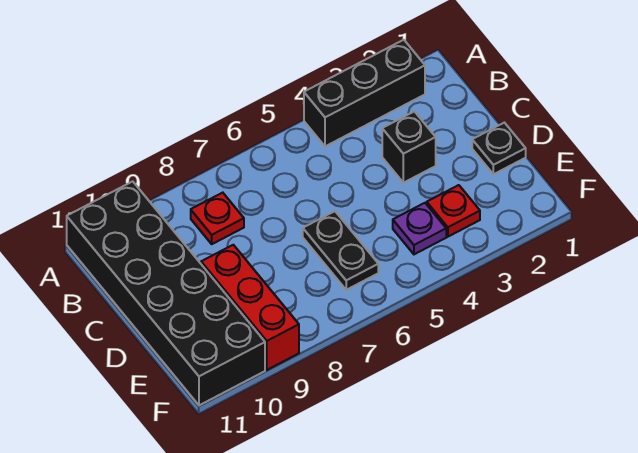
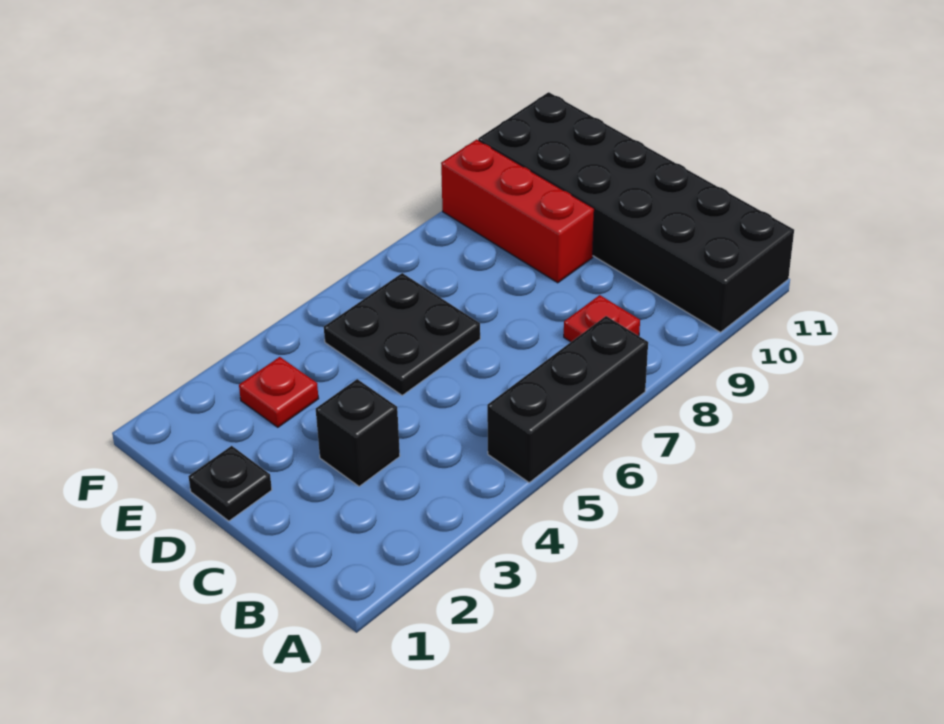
black brick A2:A4 level 1 -> black brick A5:A7 level 1
black plate D6:E6 level 1 -> black plate D5:E6 level 1
purple plate E4 level 1 -> none

